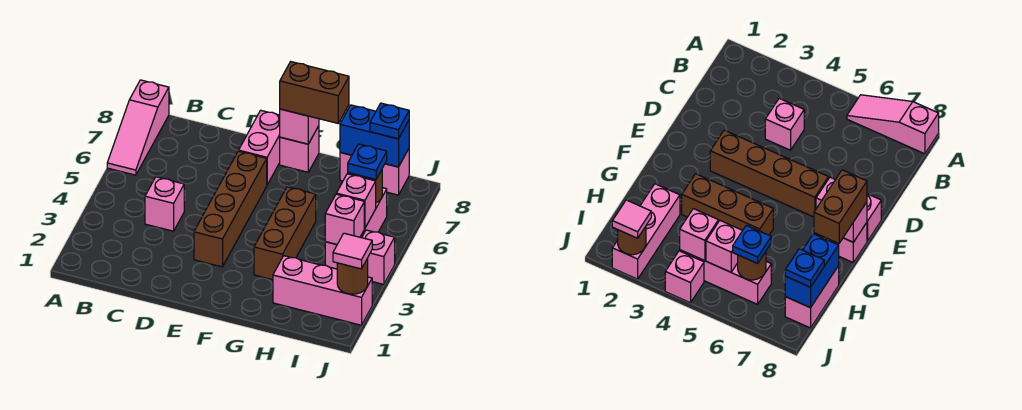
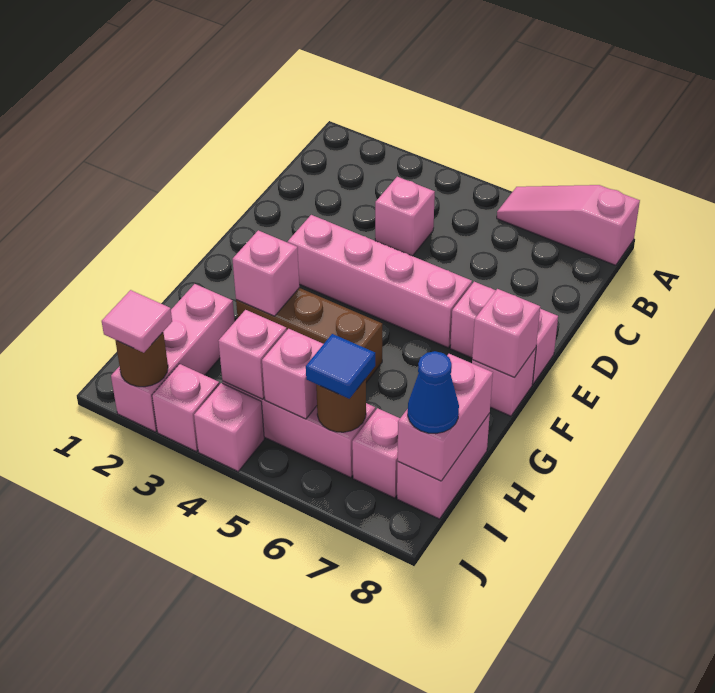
brown brick E3:E6 level 1 -> pink brick E3:E6 level 1
brown brick F8:G8 level 3 -> none
none -> pink brick G3 level 2
blue brick H8:I8 level 2 -> pink brick H8:I8 level 2
blue plate I6 level 3 -> blue tile I6 level 3
none -> pink brick I7 level 1
blue plate I8 level 3 -> blue cone I8 level 3
none -> pink brick J3 level 1

